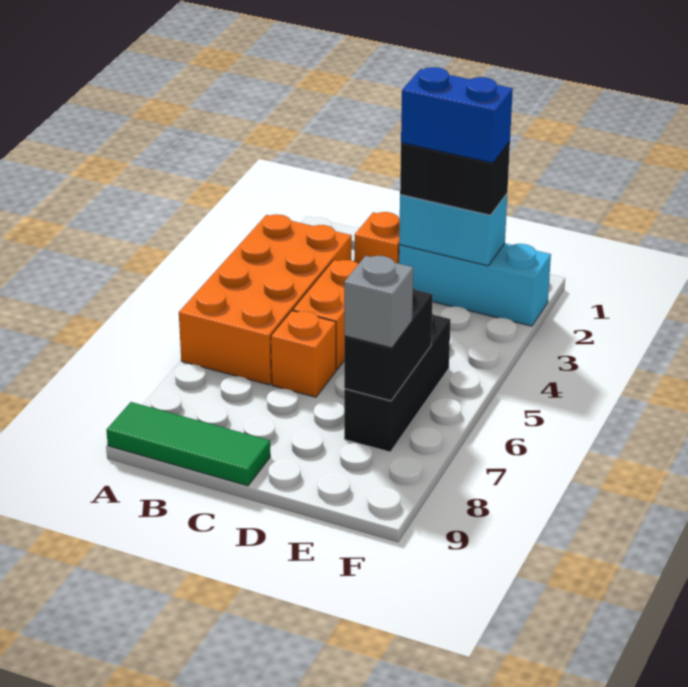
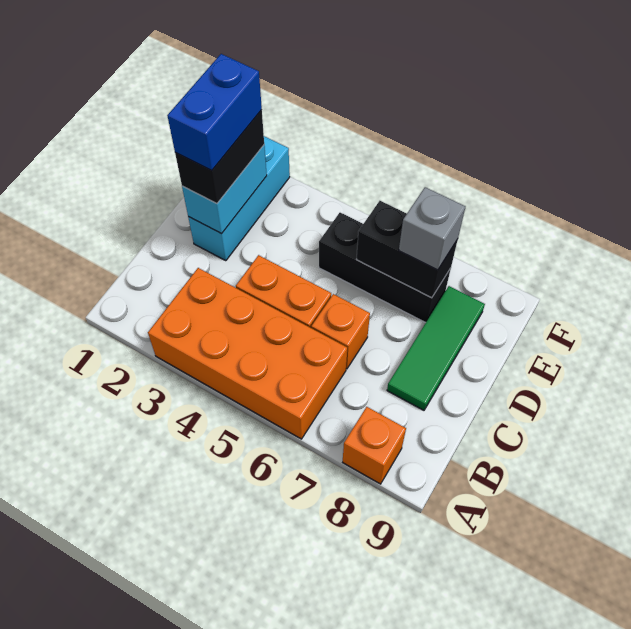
green tile A9:C9 level 1 -> green tile C8:E8 level 1
orange brick C2 level 1 -> orange brick A8 level 1

